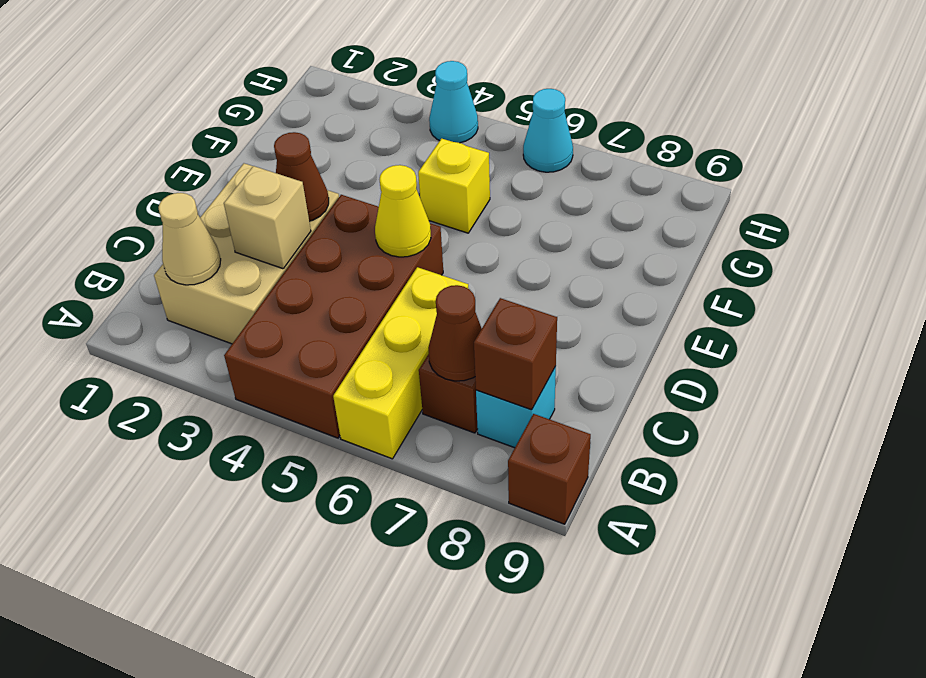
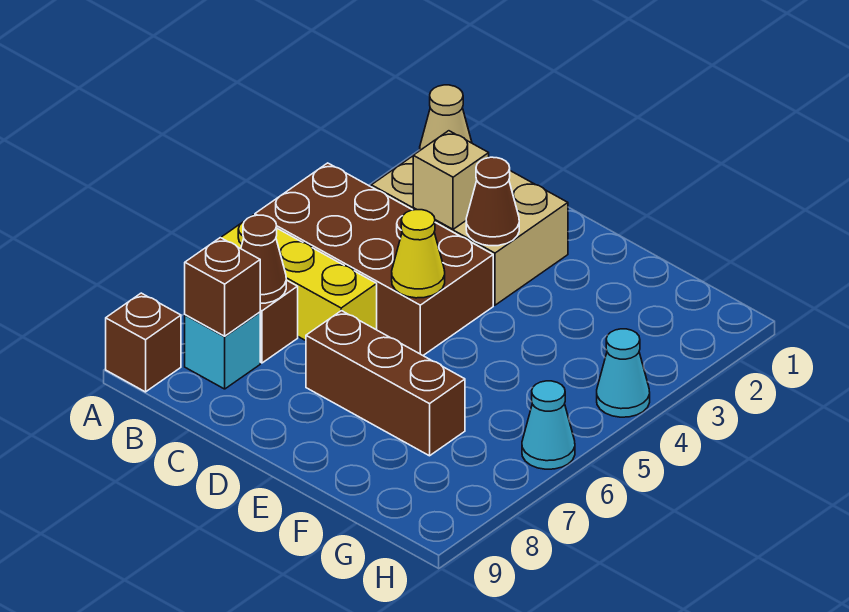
none -> brown brick D7:F7 level 1
yellow brick F5 level 1 -> none

